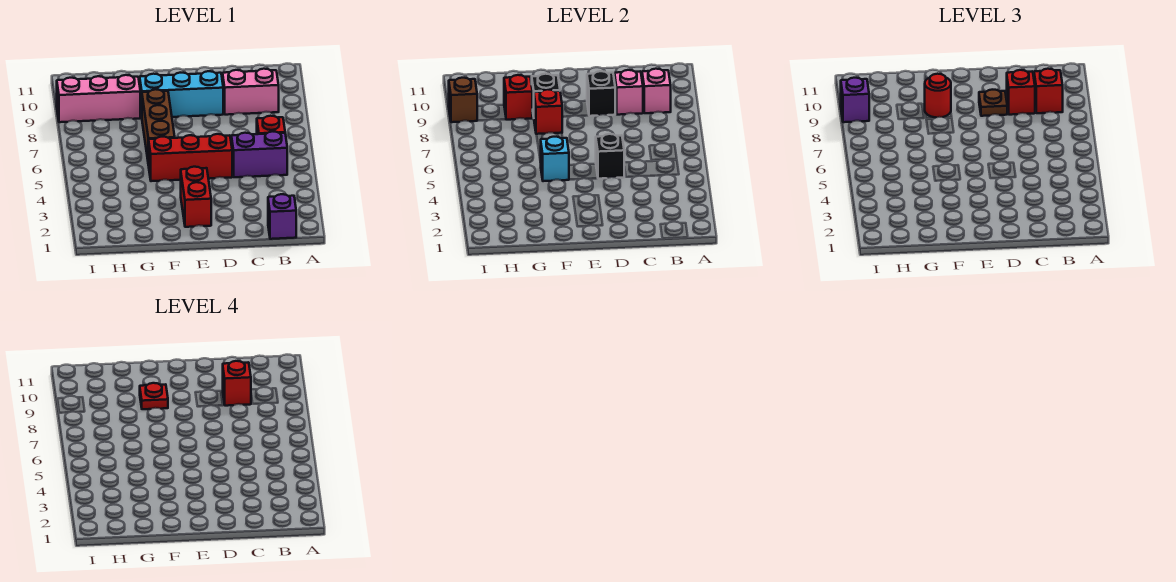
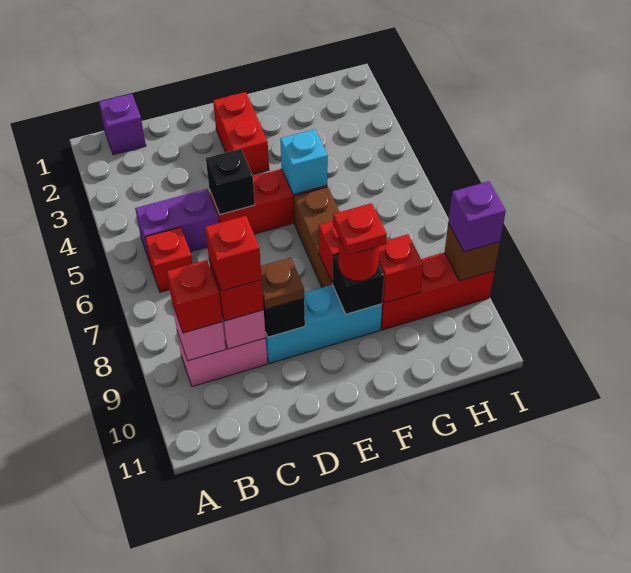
pink brick G9:I9 level 1 -> red brick G9:I9 level 1

